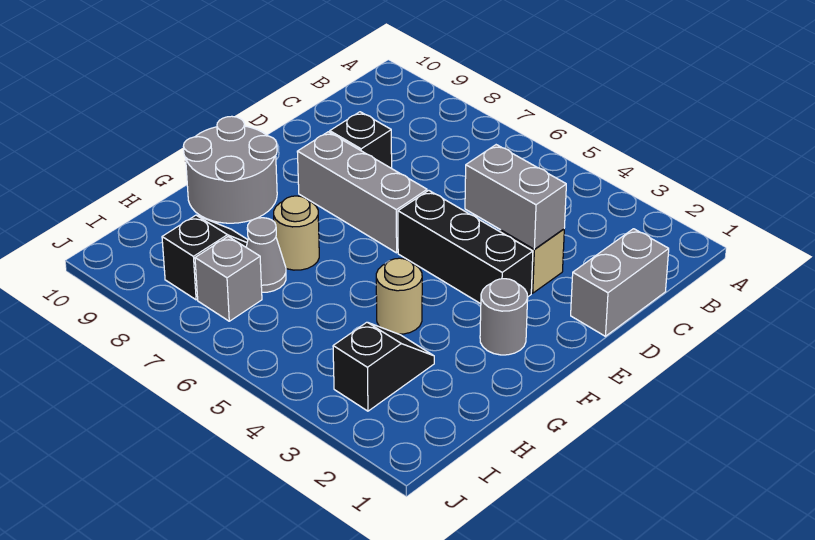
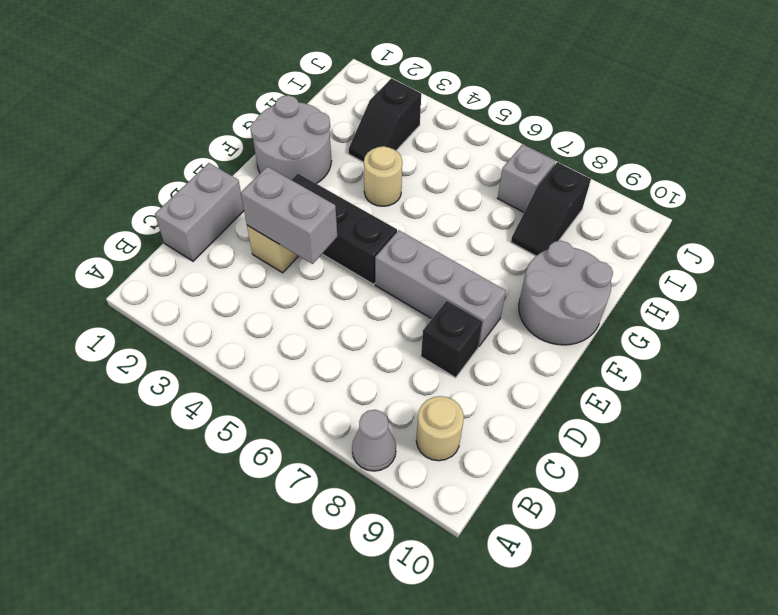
grey round brick F2 level 1 -> grey round brick F1:G2 level 1
tan round brick G7 level 1 -> tan round brick B9 level 1
grey cone H7 level 1 -> grey cone A8 level 1

